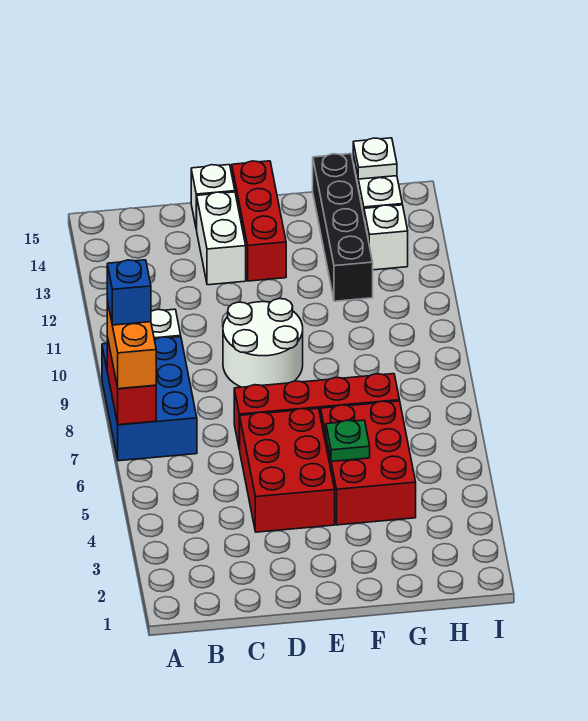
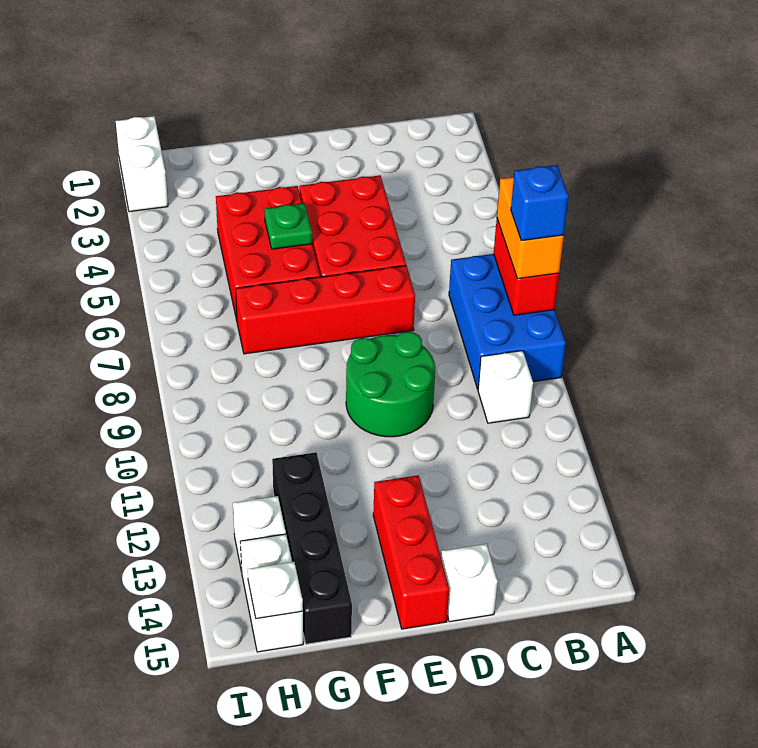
white round brick D9:E10 level 1 -> green round brick D9:E10 level 1
white brick D13:D14 level 1 -> white brick I1:I2 level 1

